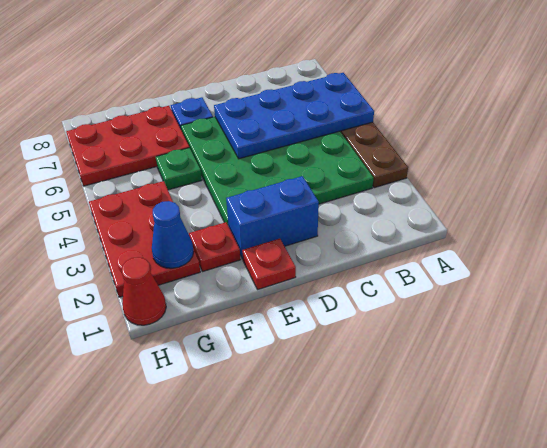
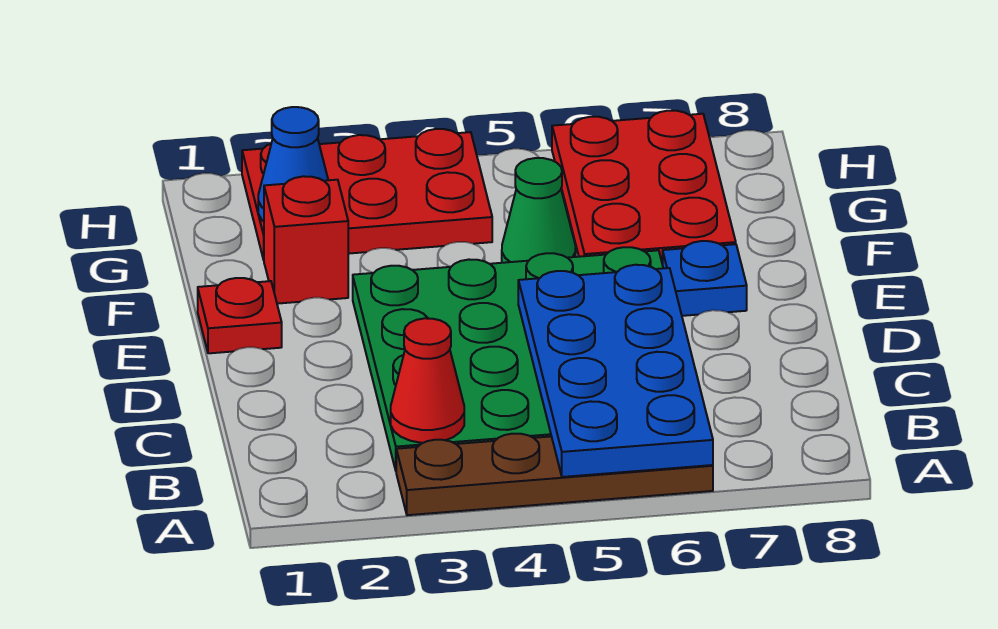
blue brick D2:E2 level 1 -> none
red plate F2 level 1 -> red brick F2 level 1
green plate F5 level 1 -> green cone F5 level 1
red cone H1 level 1 -> red cone B3 level 2

